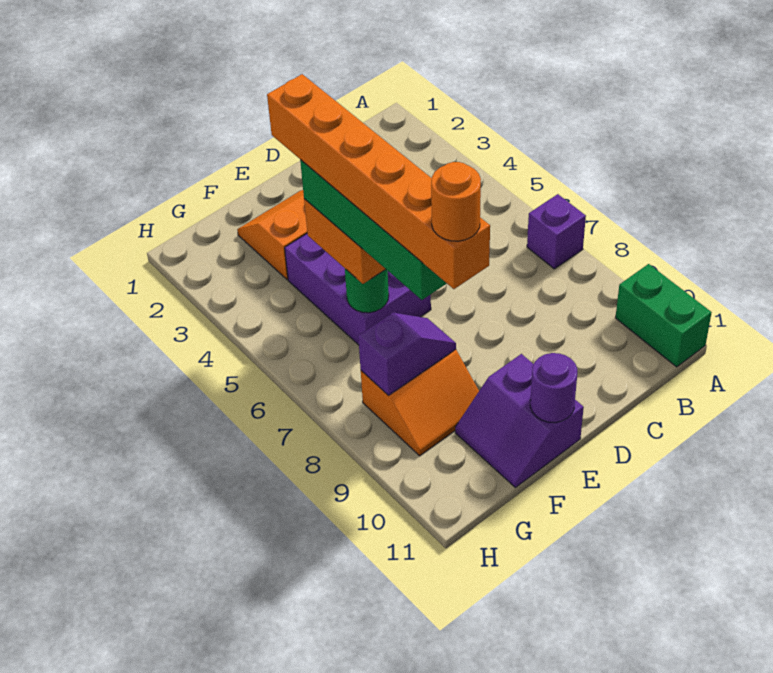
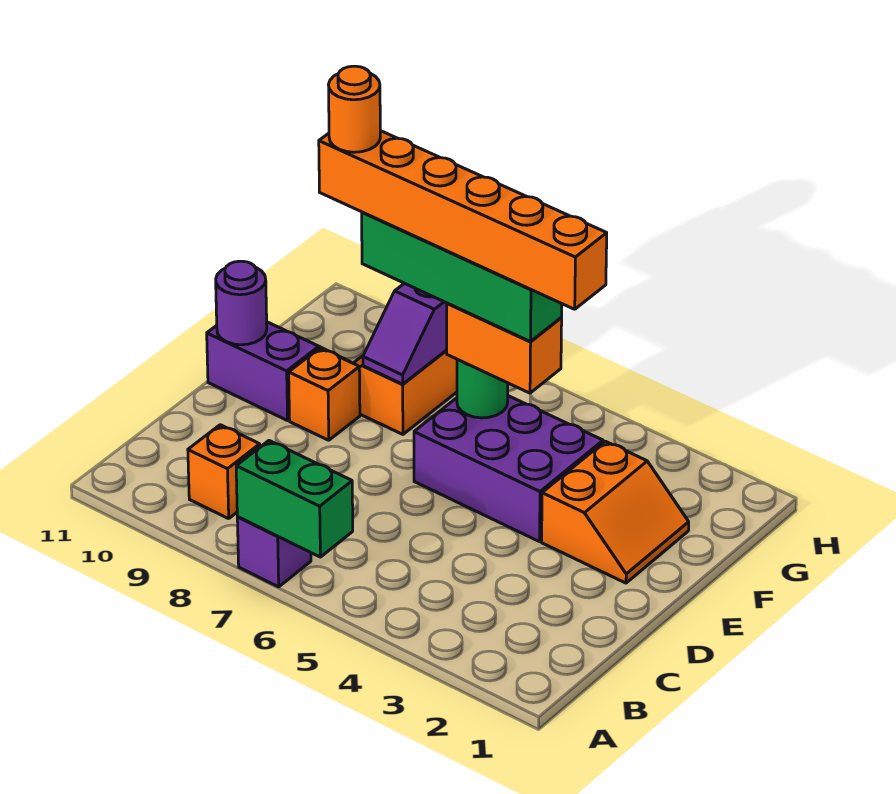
green brick A10:A11 level 1 -> green brick A6:A7 level 2
none -> orange brick B9 level 1
none -> orange brick E9 level 1

